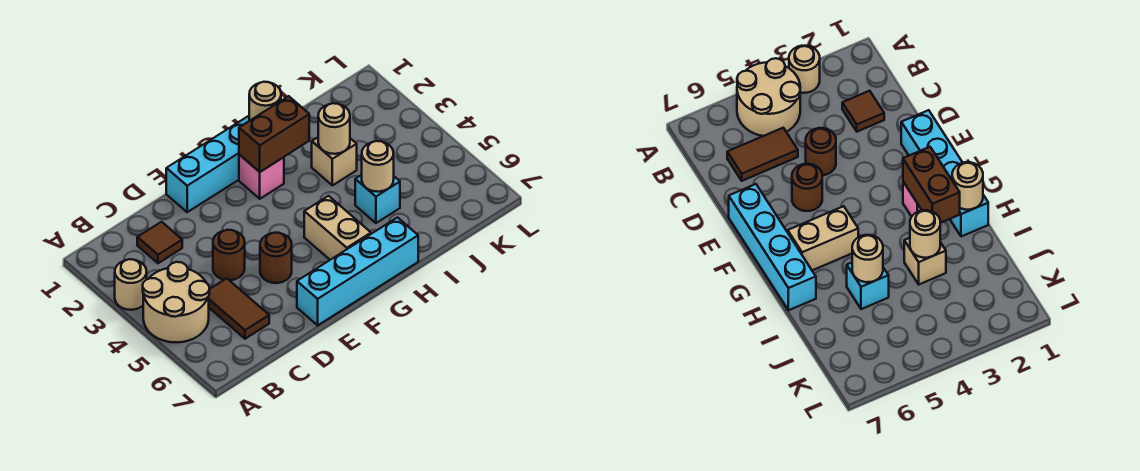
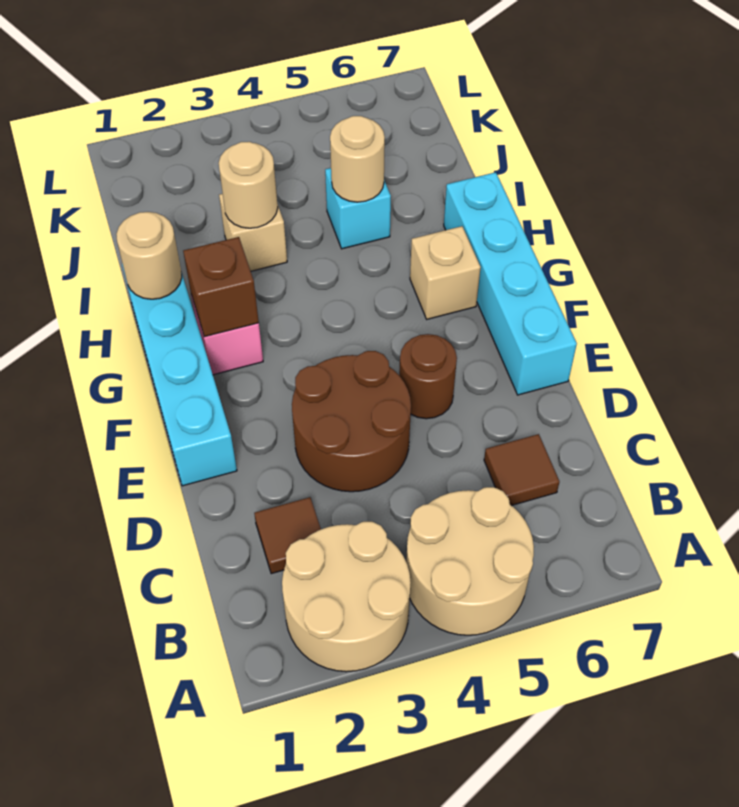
tan round brick A3 level 1 -> tan round brick A2:B3 level 1
brown tile C5:C6 level 1 -> brown tile C6 level 1
brown round brick D4 level 1 -> brown round brick D3:E4 level 1
brown brick G2:H2 level 2 -> brown brick G2 level 2
tan brick G5:G6 level 1 -> tan brick G6 level 1

